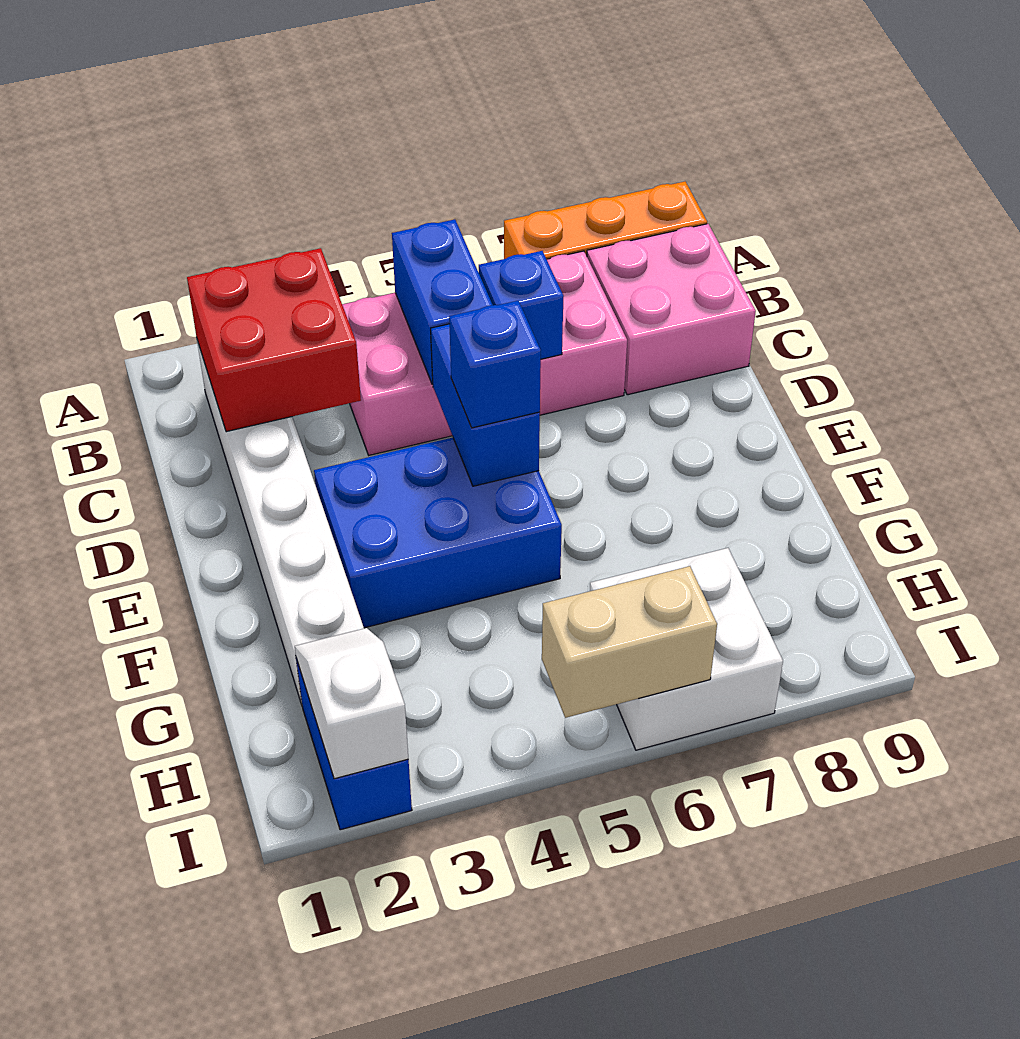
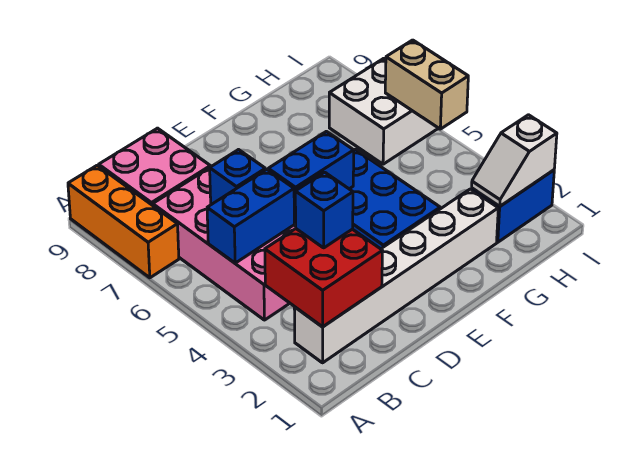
blue brick E5 level 3 -> blue brick C3 level 3

